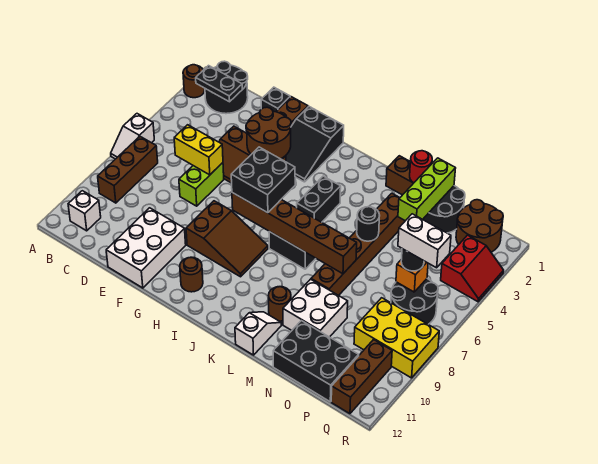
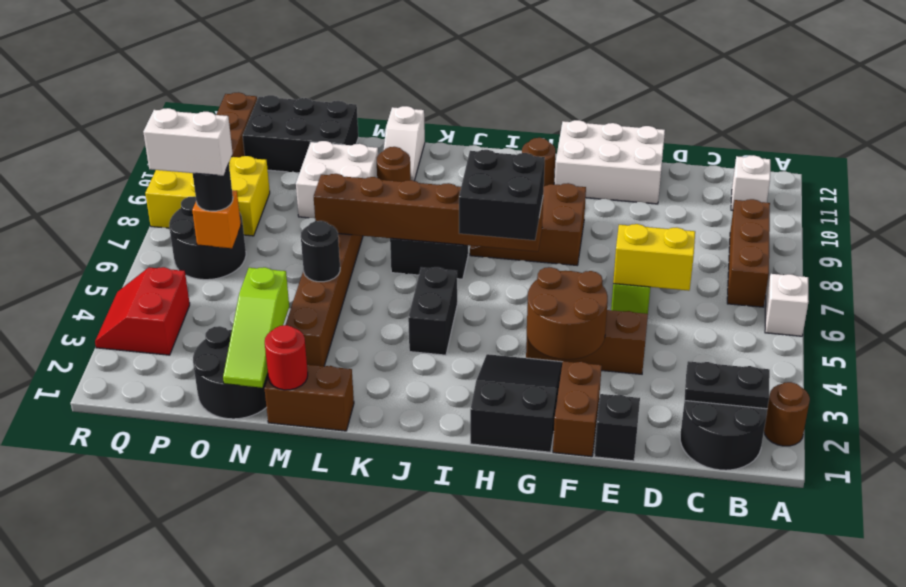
white brick E10:F12 level 1 -> white brick E11:G12 level 1
lime brick N1:N3 level 2 -> lime slope N1:N3 level 2 top 3
brown round brick P1:Q2 level 1 -> none

